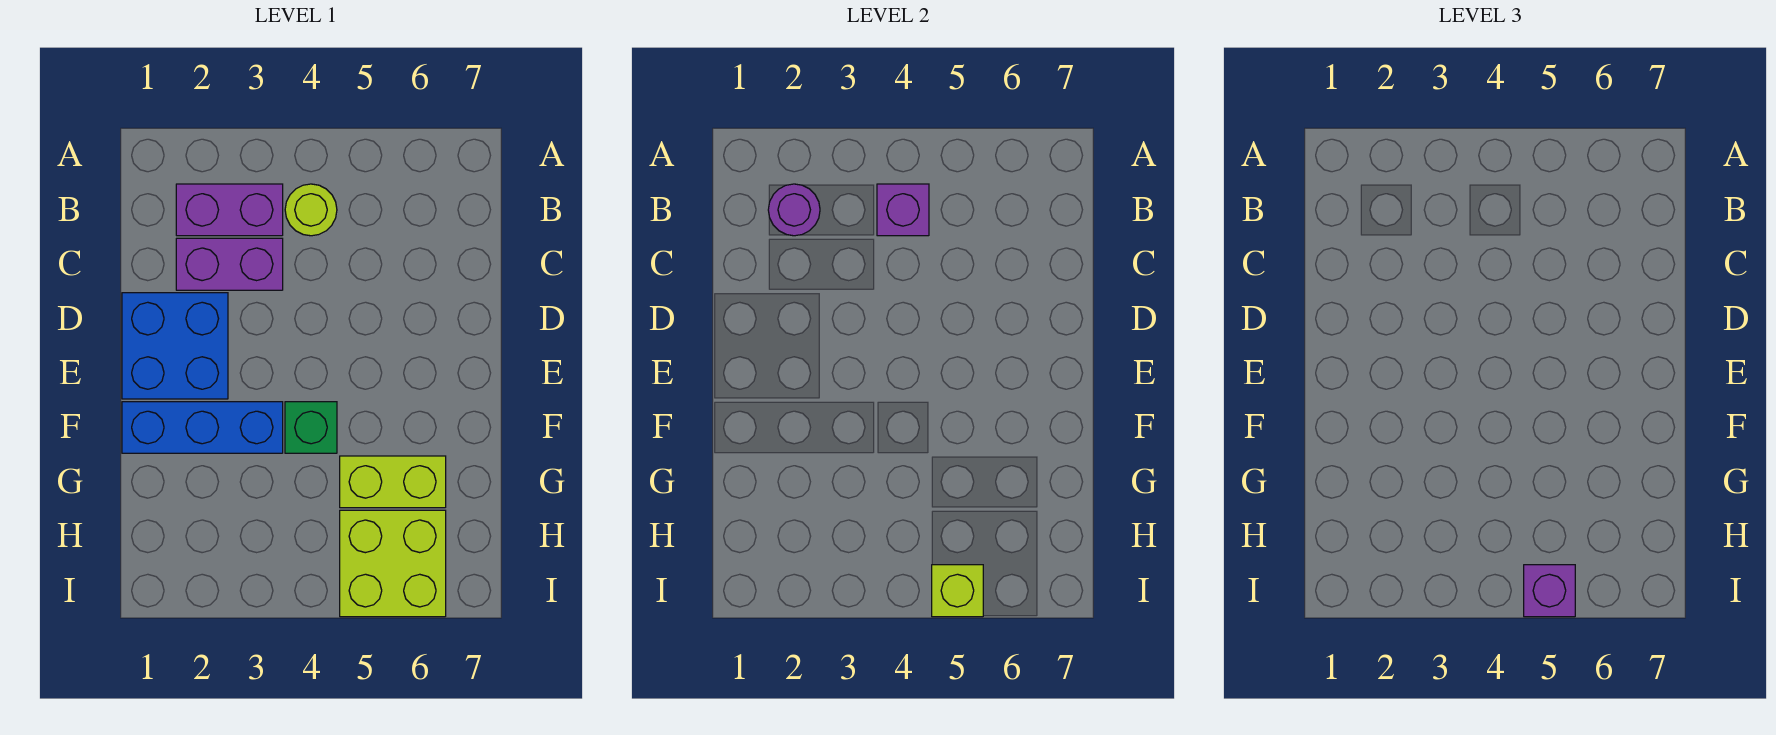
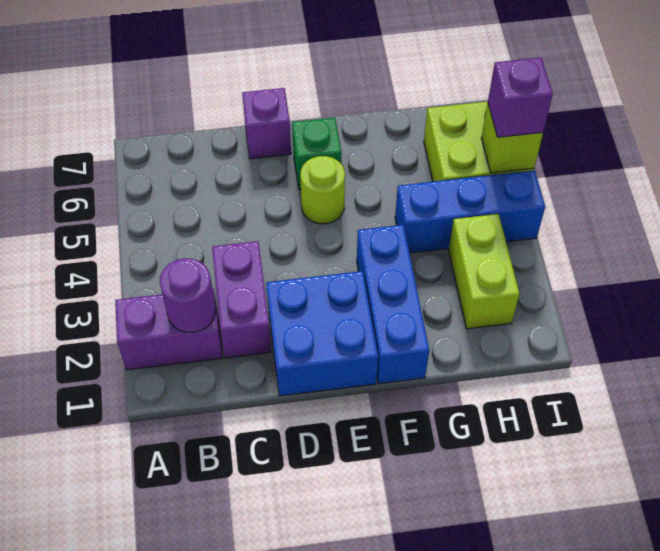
purple brick B2:B3 level 1 -> purple brick A2:B2 level 1
lime round brick B4 level 1 -> lime round brick E5 level 1
purple brick B4 level 2 -> purple brick D7 level 1
green brick F4 level 1 -> green brick E6 level 1
none -> blue brick G4:I4 level 1
lime brick G5:G6 level 1 -> lime brick H2:H3 level 1

